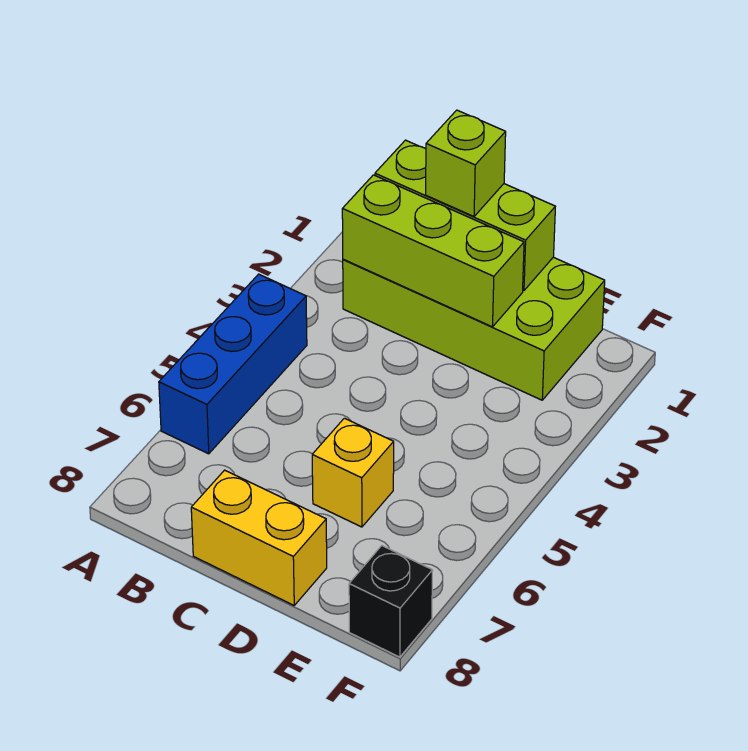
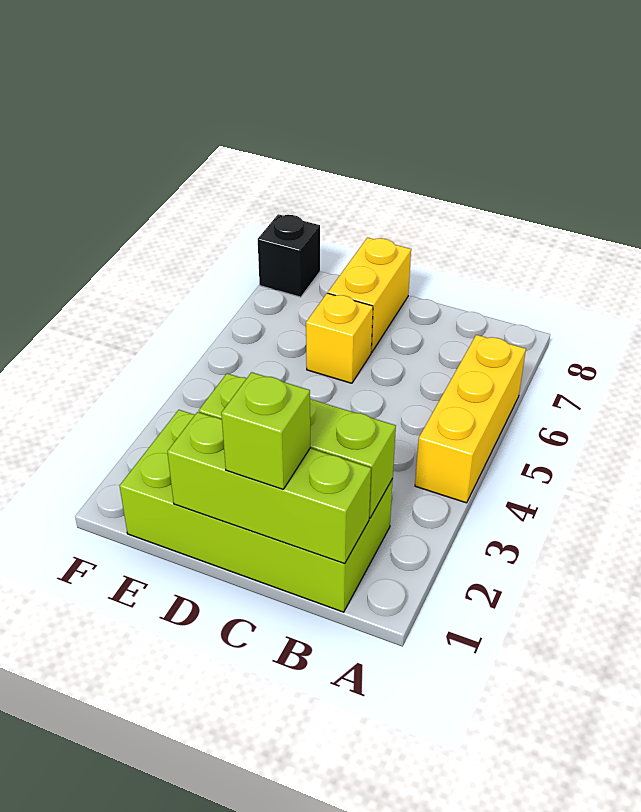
blue brick A4:A6 level 1 -> yellow brick A4:A6 level 1
yellow brick C8:D8 level 1 -> yellow brick D7:D8 level 1

